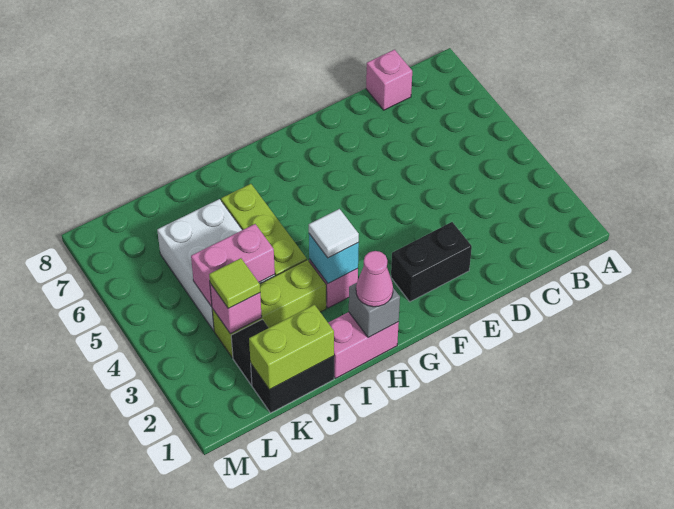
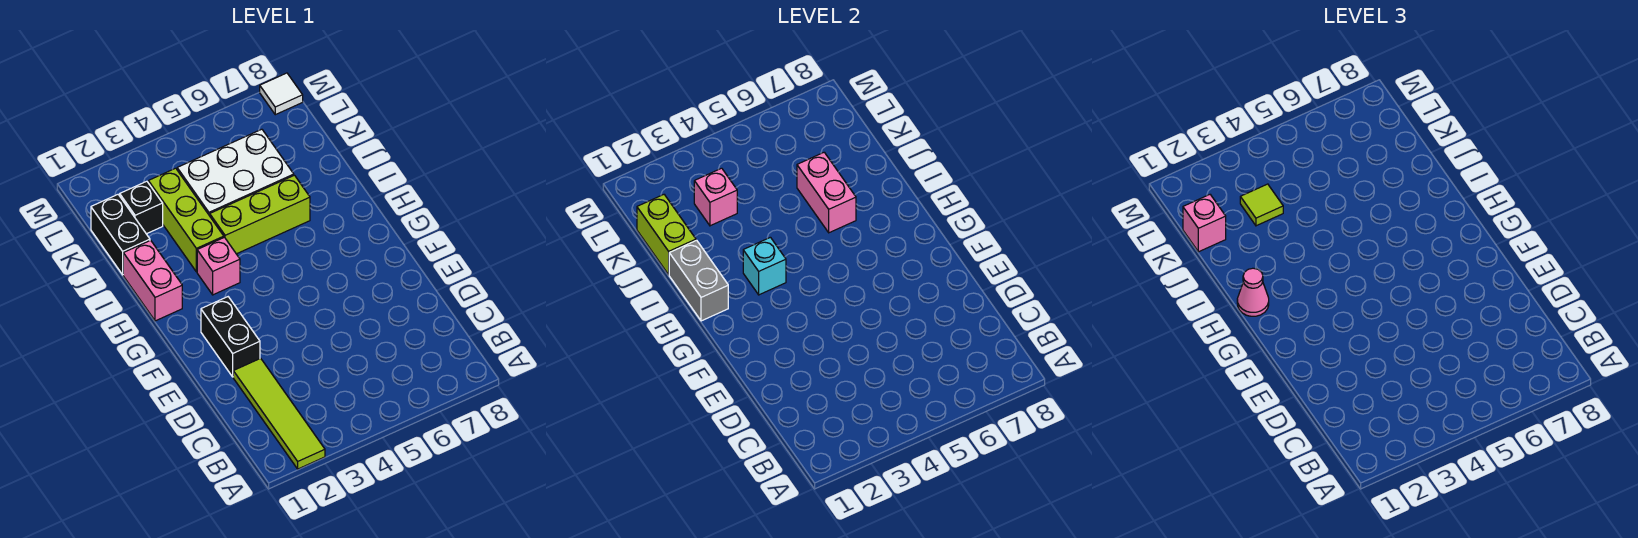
none -> lime tile A2:D2 level 1
pink brick C8 level 1 -> pink brick K1 level 3
grey brick H1 level 2 -> grey brick H1:I1 level 2
white tile H3 level 3 -> white tile M8 level 1
pink brick J4:K4 level 2 -> pink brick I6:J6 level 2

